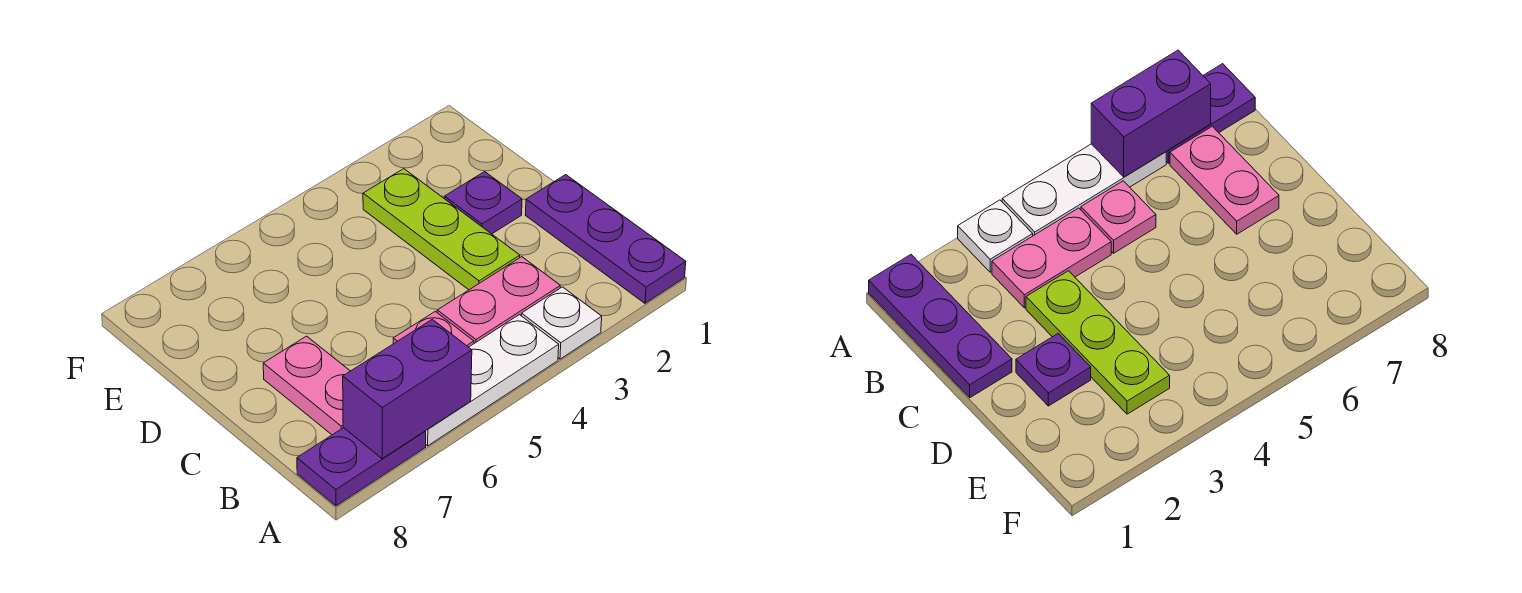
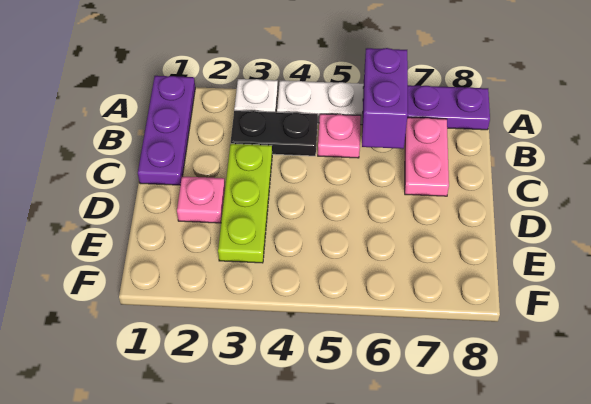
purple brick A6:A7 level 2 -> purple brick A6:B6 level 2
pink plate B3:B4 level 1 -> black plate B3:B4 level 1
purple plate D2 level 1 -> pink plate D2 level 1

